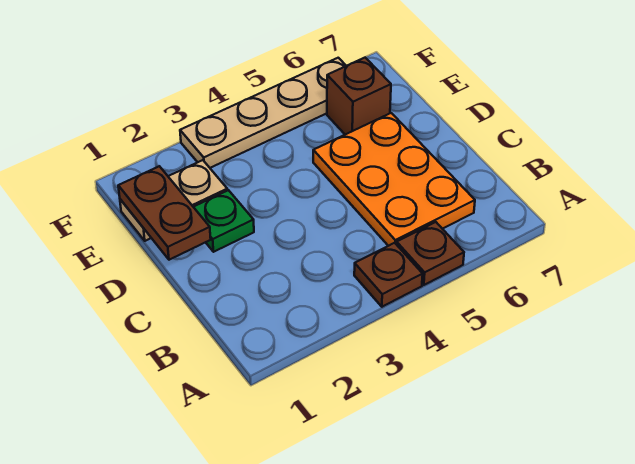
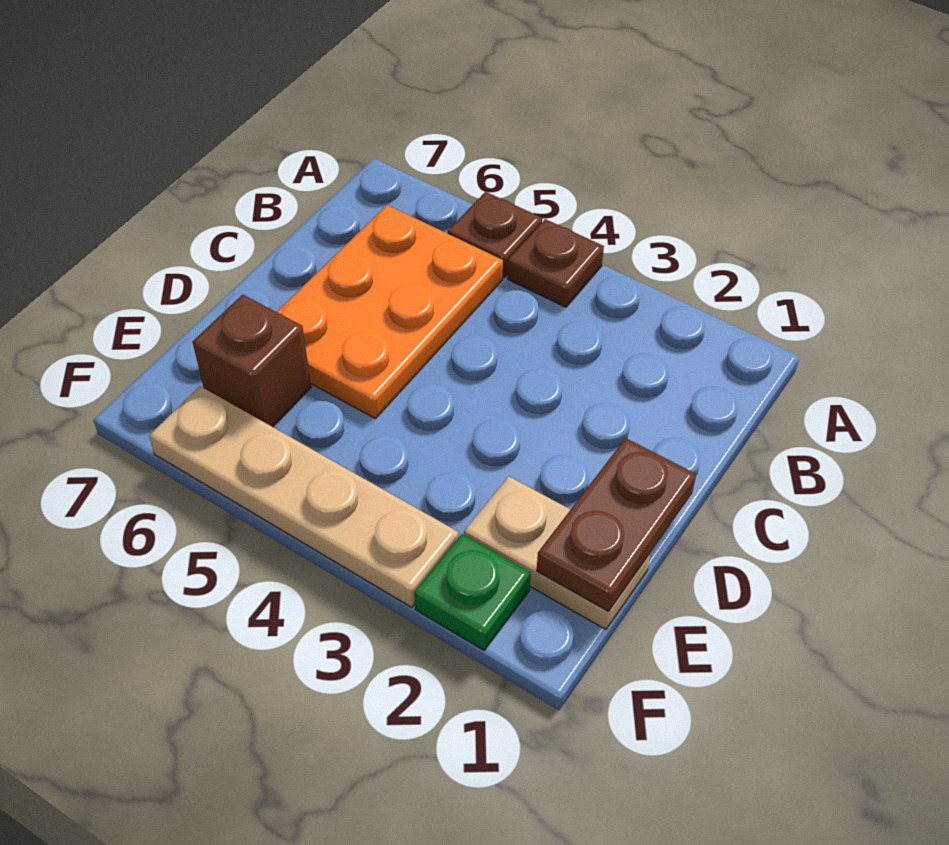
green plate D2 level 1 -> green plate F2 level 1

